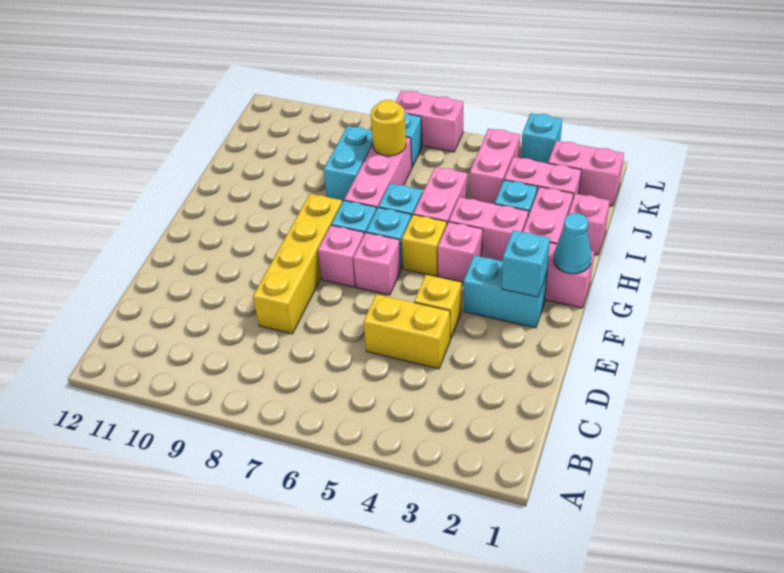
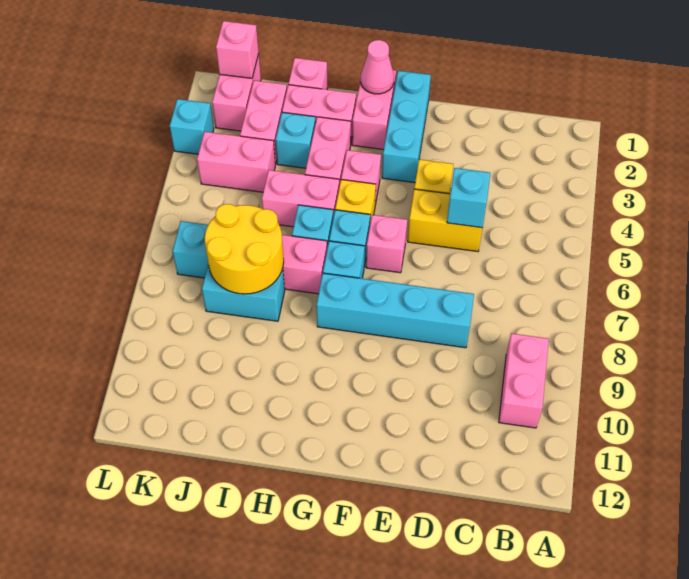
yellow brick D4:D5 level 1 -> yellow brick D5:E5 level 1
yellow brick D8:G8 level 1 -> cyan brick D8:G8 level 1
cyan brick F2:F3 level 1 -> cyan brick F1:F3 level 1
cyan brick F2 level 2 -> cyan brick D5 level 2
pink brick F7 level 1 -> pink brick K1 level 2
cyan cone G1 level 2 -> pink cone G1 level 2
yellow round brick J7 level 2 -> yellow round brick I7:J8 level 2
pink brick L6:L7 level 1 -> pink brick B9:B10 level 1

